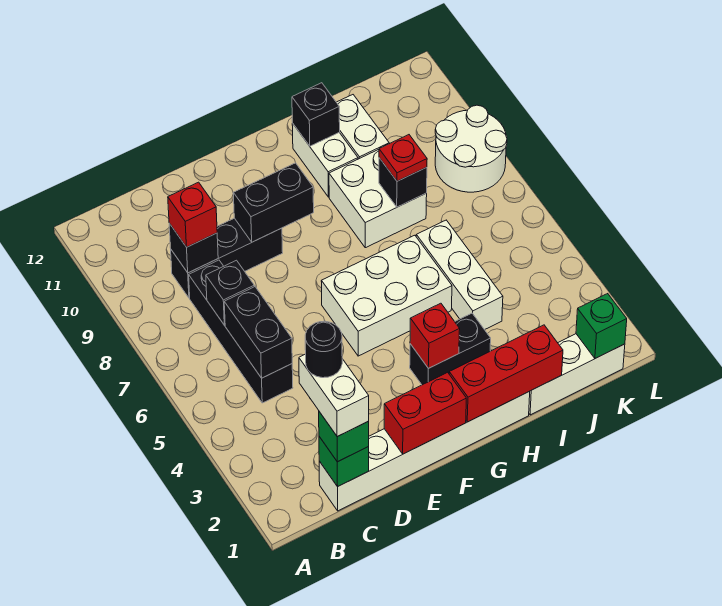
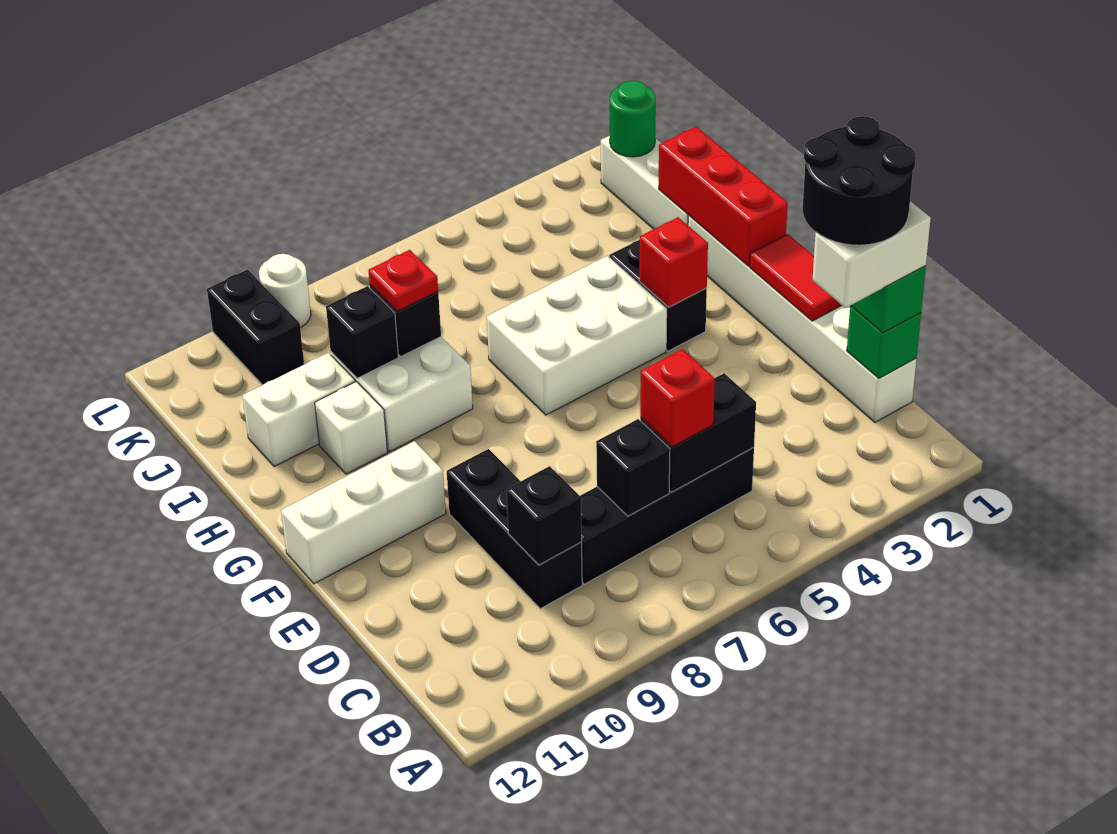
black round brick C2 level 5 -> black round brick C1:D2 level 5
red brick C9 level 3 -> red brick C6 level 3
red brick E1:F1 level 2 -> red tile E1:F1 level 2
black brick E9:F9 level 2 -> black brick K10:L10 level 1
white brick F5:H6 level 1 -> white brick G4:H6 level 1
white brick H10:H11 level 1 -> white brick H10 level 1
black brick H11 level 2 -> black brick I9 level 2
white brick I4:I6 level 1 -> white brick F10:F12 level 1
green brick K1 level 2 -> green round brick K1 level 2
white round brick K8:L9 level 1 -> white round brick L9 level 1

